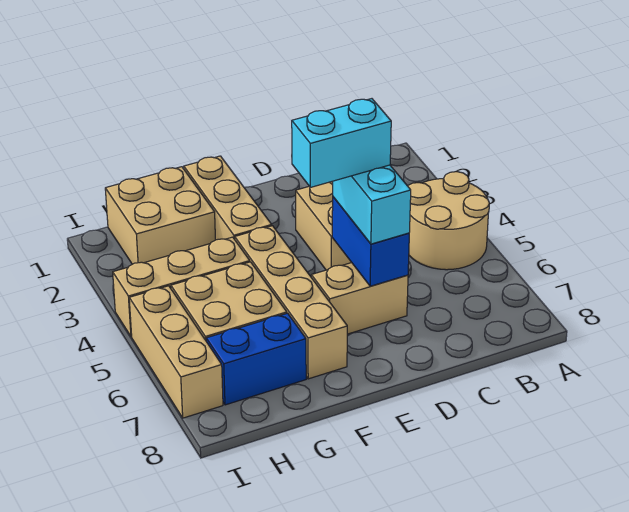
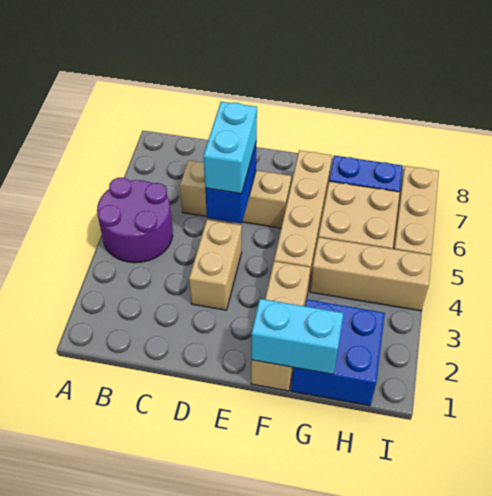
tan round brick A4:B5 level 1 -> purple round brick A4:B5 level 1
cyan brick D5:E5 level 4 -> cyan brick F1:G1 level 2
tan brick D6:E6 level 1 -> tan brick C6:E6 level 1
tan brick G1:H2 level 1 -> blue brick G1:H2 level 1

